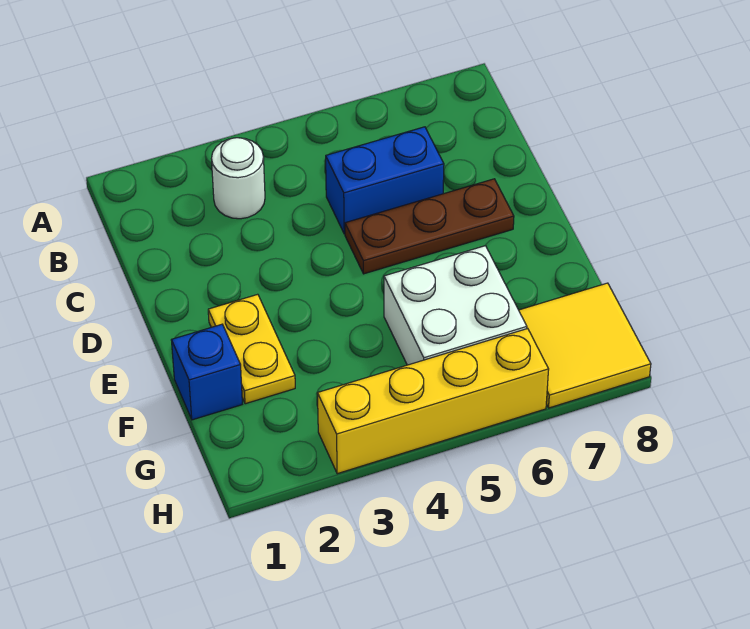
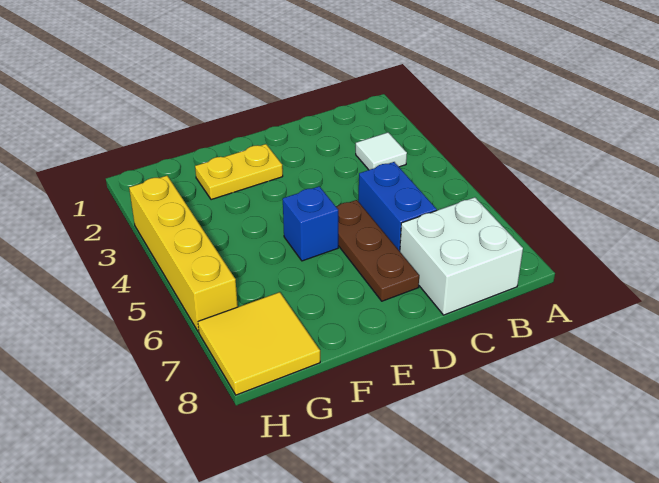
white round brick B3 level 1 -> white tile B3 level 1
blue brick F1 level 1 -> blue brick E5 level 1
white brick F5:G6 level 1 -> white brick B7:C8 level 1

